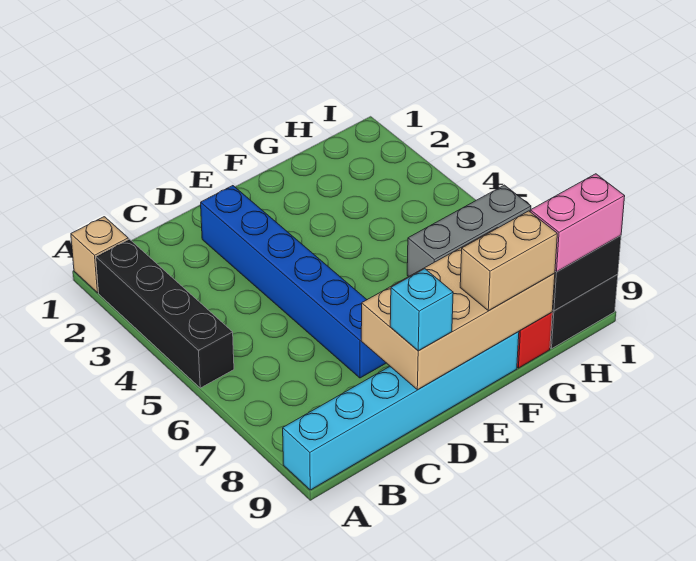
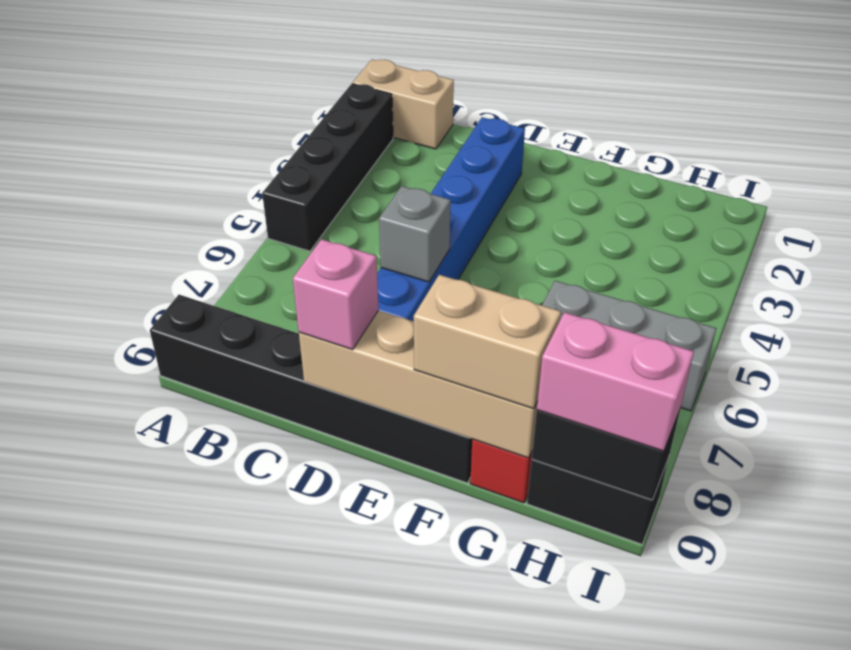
tan brick A1 level 1 -> tan brick A1:B1 level 1
cyan brick A9:F9 level 1 -> black brick A9:F9 level 1
none -> grey brick D6 level 2
tan brick D8:G9 level 2 -> tan brick D9:G9 level 2
cyan brick D9 level 3 -> pink brick D9 level 3

